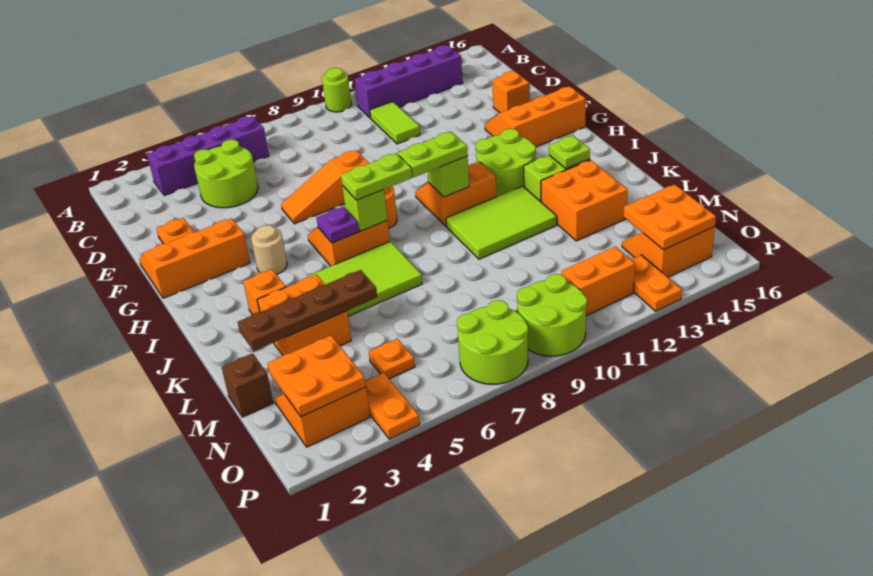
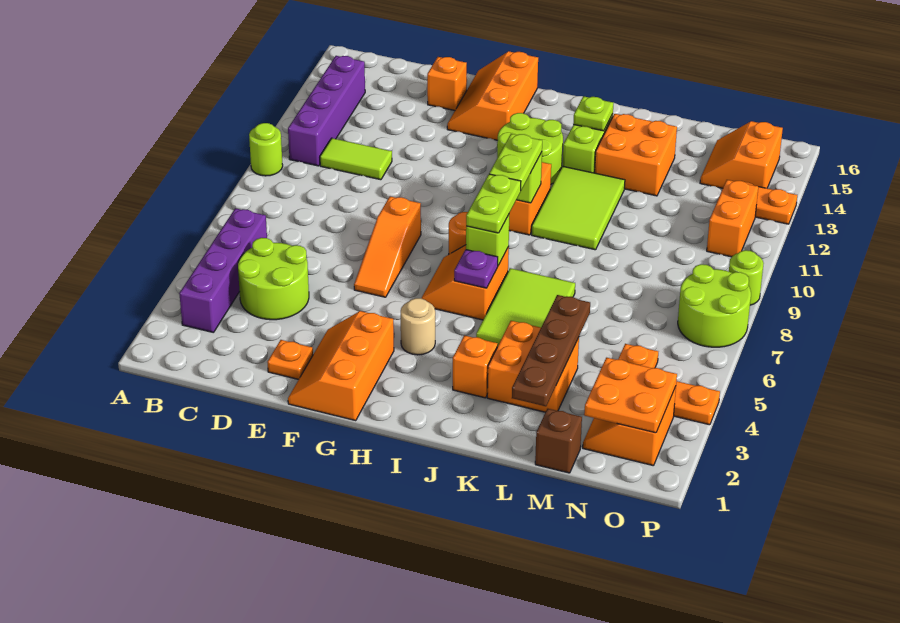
orange plate N14:O15 level 2 -> none
lime round brick O9:P10 level 1 -> lime round brick P9 level 1

